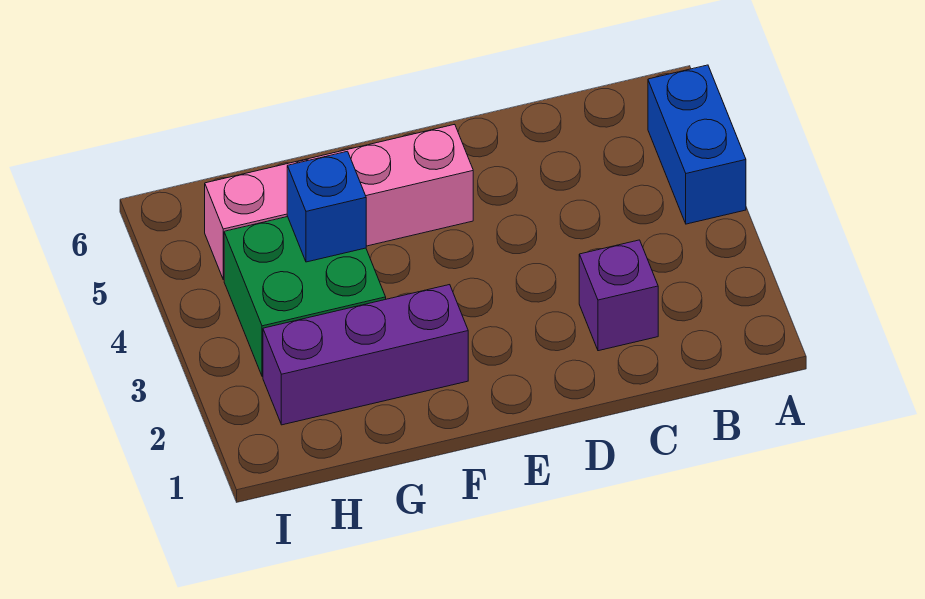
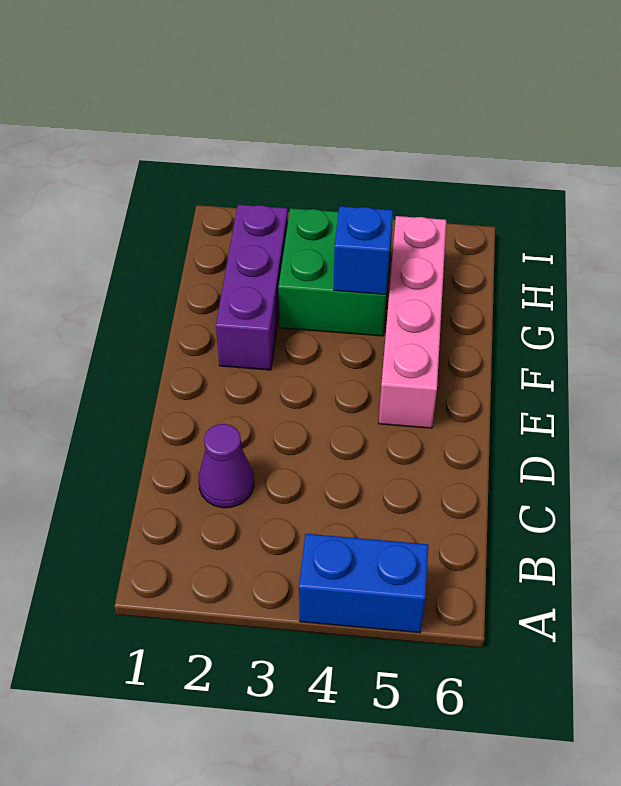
purple brick C2 level 1 -> purple cone C2 level 1

